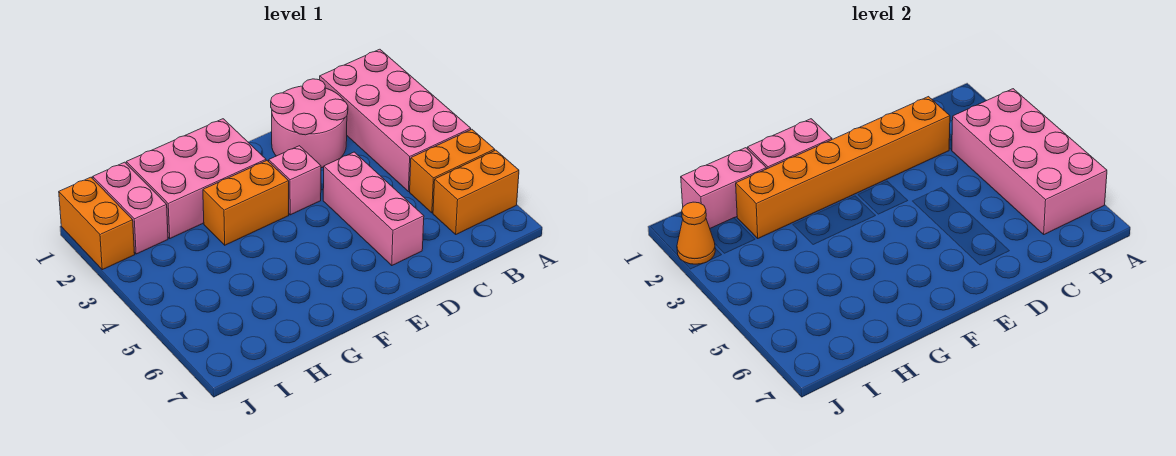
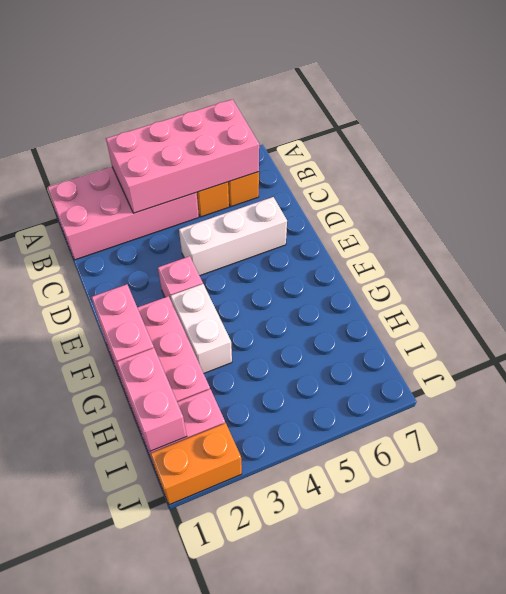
pink round brick C1:D2 level 1 -> none
orange brick C2:H2 level 2 -> none
pink brick D4:D6 level 1 -> white brick D4:D6 level 1
orange brick F3:G3 level 1 -> white brick F3:G3 level 1
orange cone J2 level 2 -> none

